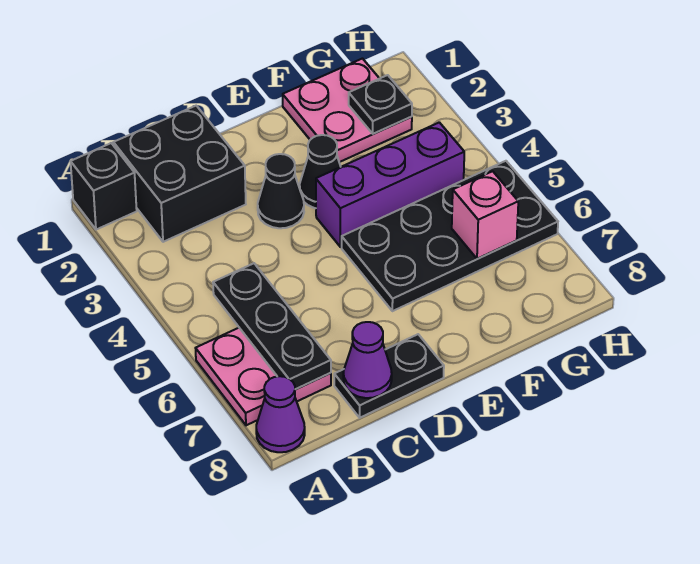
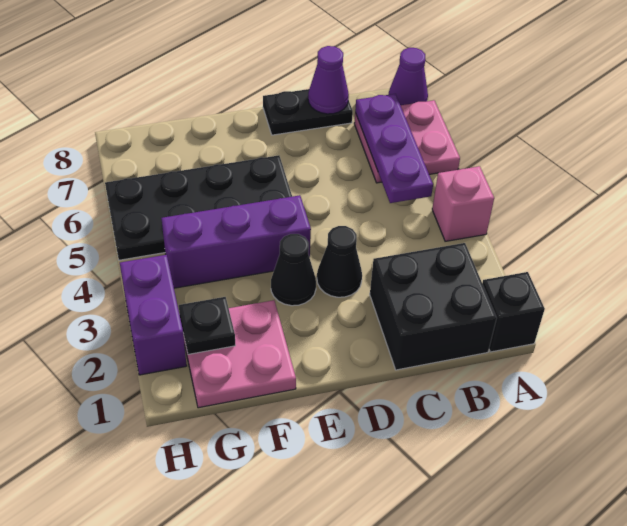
black plate B5:B7 level 2 -> purple plate B5:B7 level 2
pink brick G6 level 2 -> pink brick A4 level 1
none -> purple brick H2:H3 level 1

